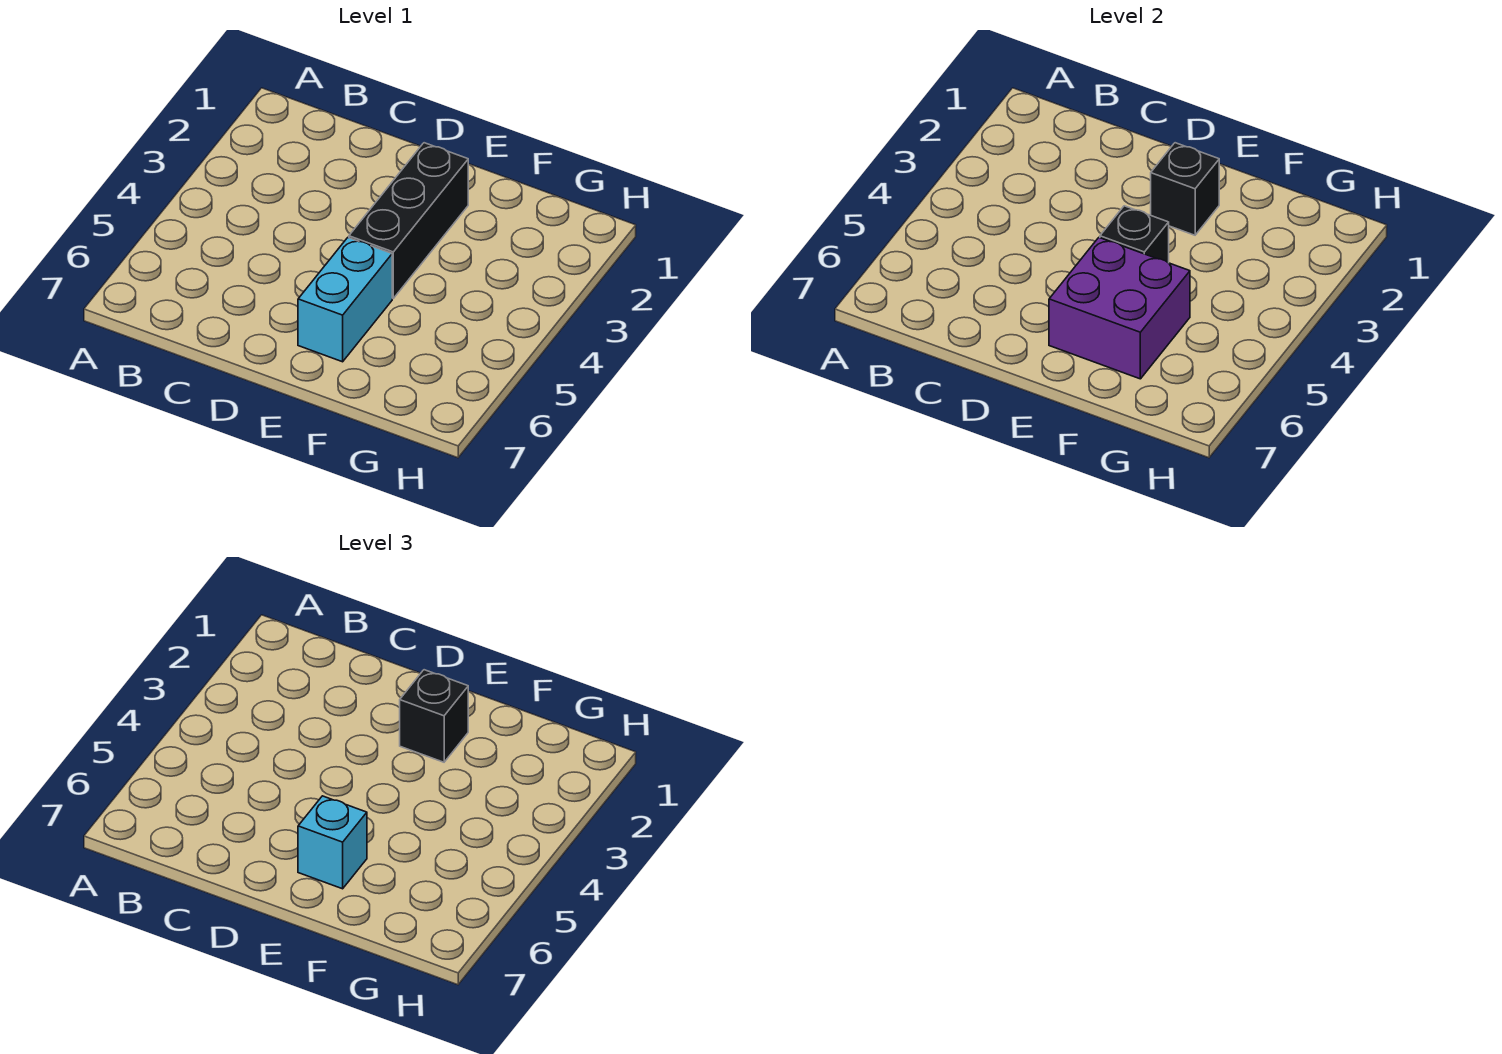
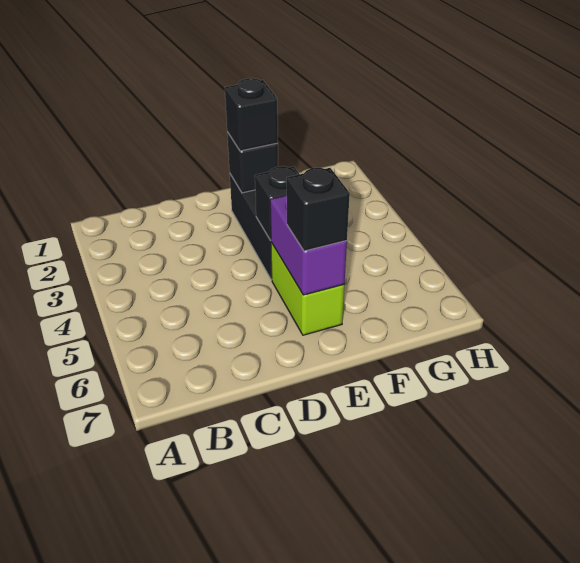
cyan brick E5:E6 level 1 -> lime brick E5:E6 level 1
purple brick E5:F6 level 2 -> purple brick E5:E6 level 2
cyan brick E6 level 3 -> black brick E6 level 3

